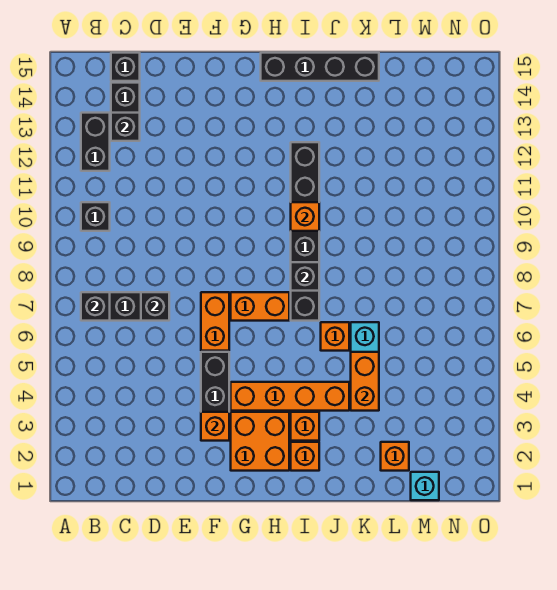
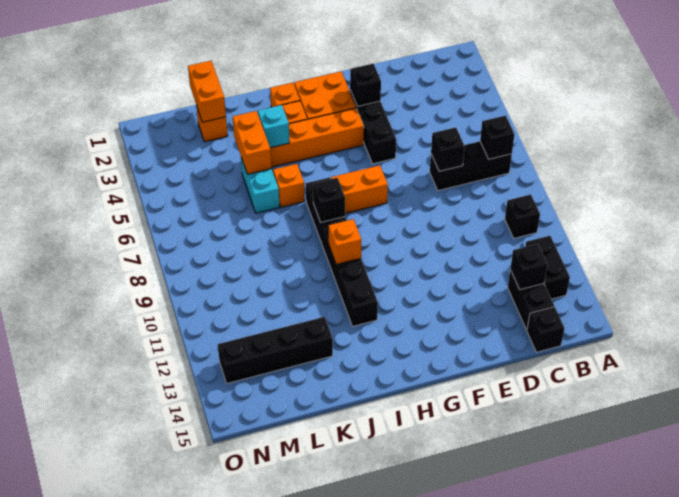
orange brick F3 level 2 -> black brick F3 level 2
orange brick F6:F7 level 1 -> orange brick L1:L2 level 2
black brick H15:K15 level 1 -> black brick K13:N13 level 1
cyan brick M1 level 1 -> cyan brick J4 level 2

